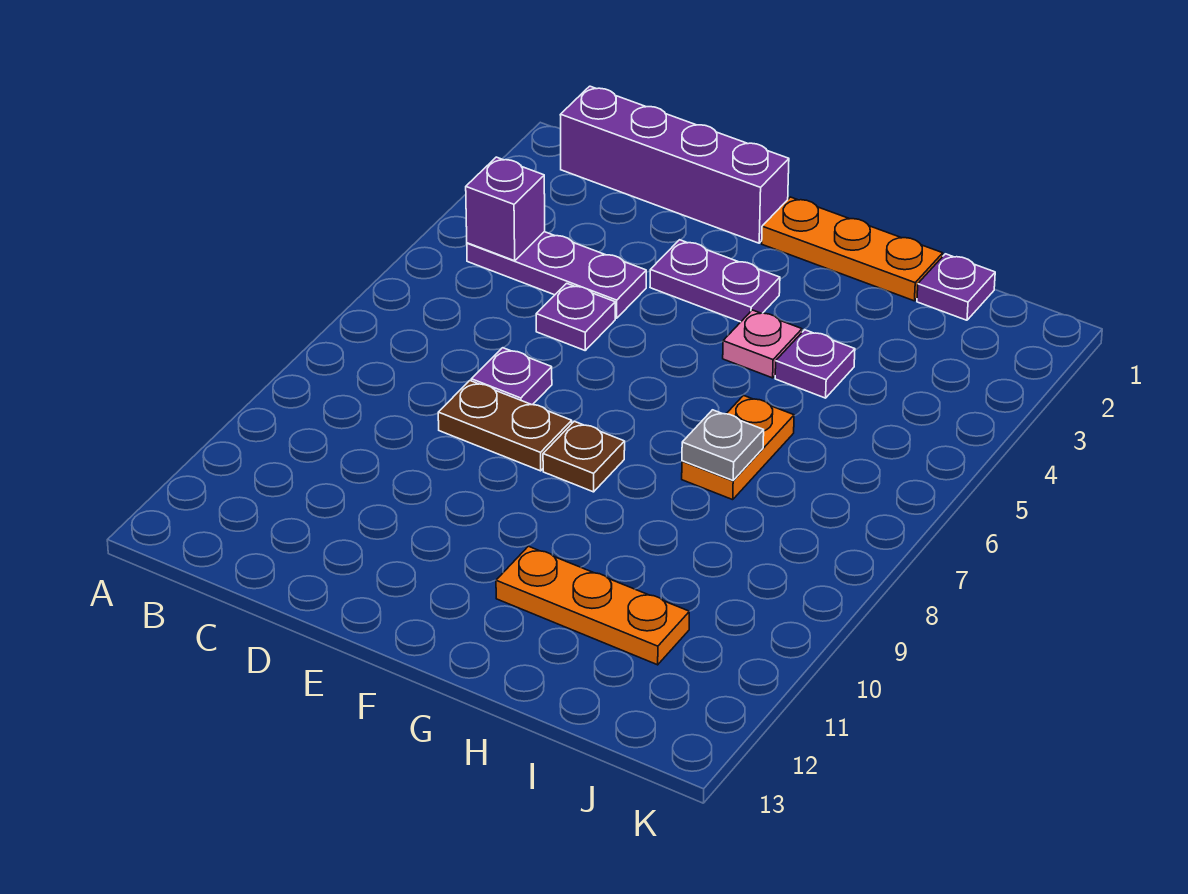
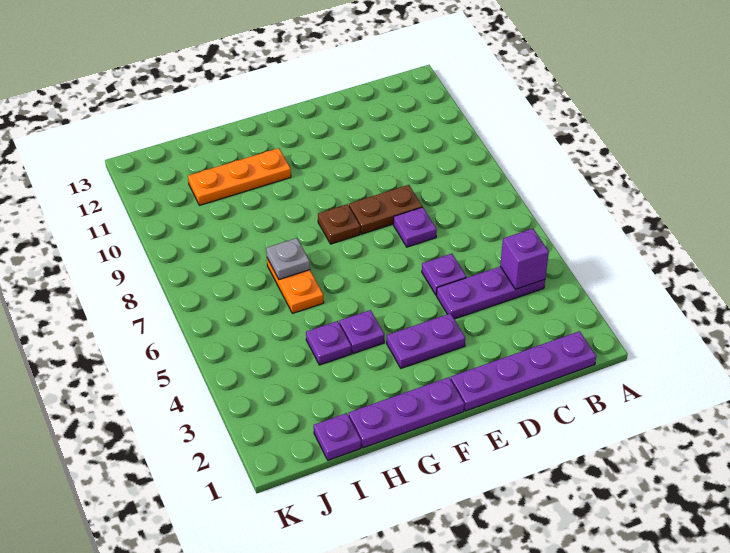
purple brick B1:E1 level 1 -> purple plate B1:E1 level 1
orange plate F1:H1 level 1 -> purple plate F1:H1 level 1
pink plate G4 level 1 -> purple plate G4 level 1

